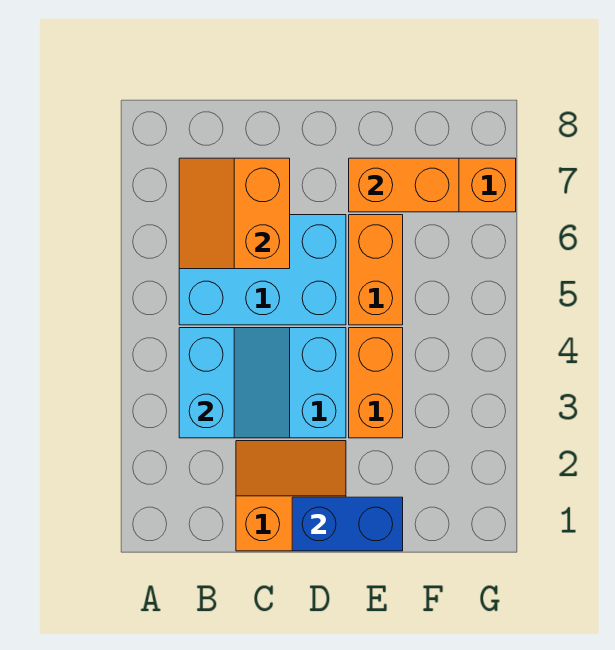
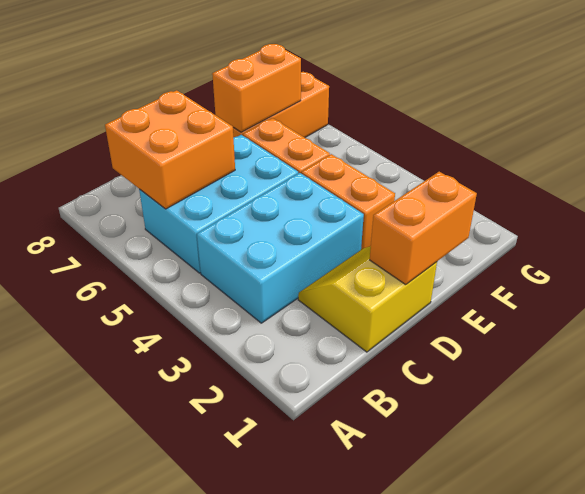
cyan slope B3:C4 level 2 top B -> none
orange slope B6:C7 level 2 top C -> orange brick B6:C7 level 2
orange slope C1:D2 level 1 top 1 -> yellow slope C1:D2 level 1 top 1
blue brick D1:E1 level 2 -> orange brick D1:E1 level 2

